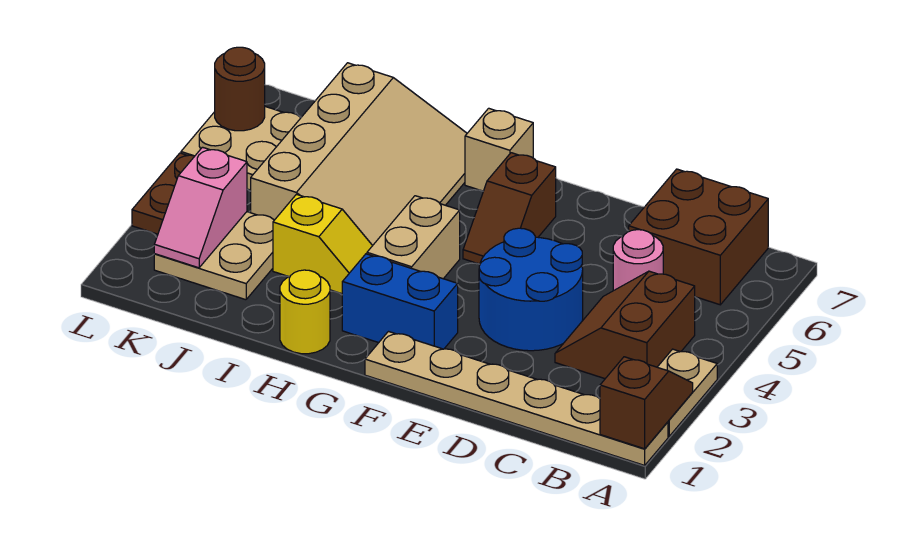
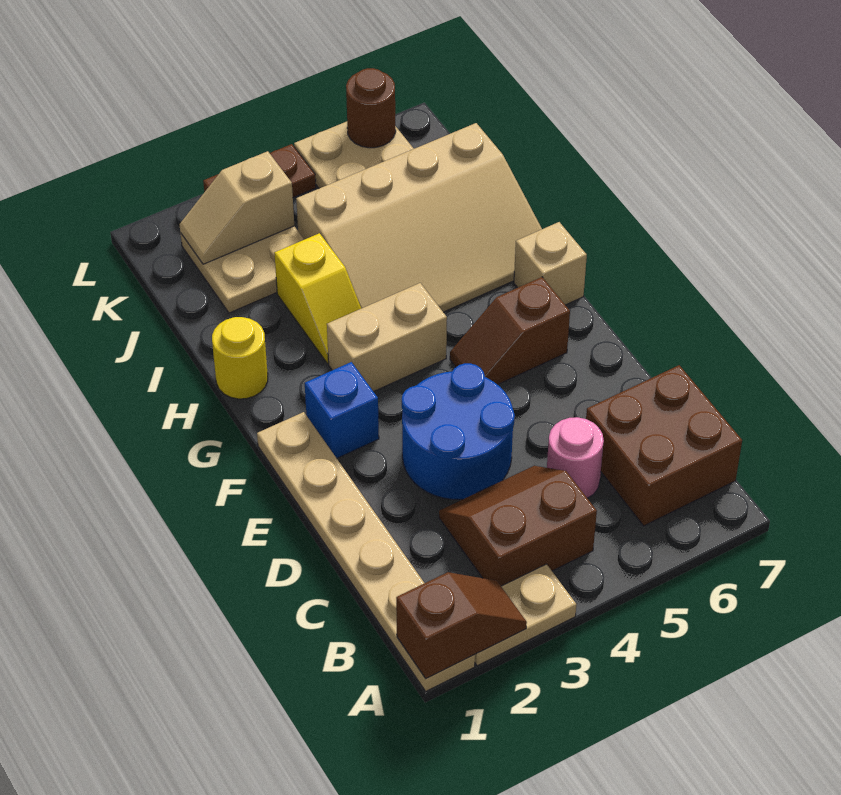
blue brick F2:G2 level 1 -> blue brick F2 level 1
pink slope K2:K3 level 2 top 3 -> tan slope K2:K3 level 2 top 3

